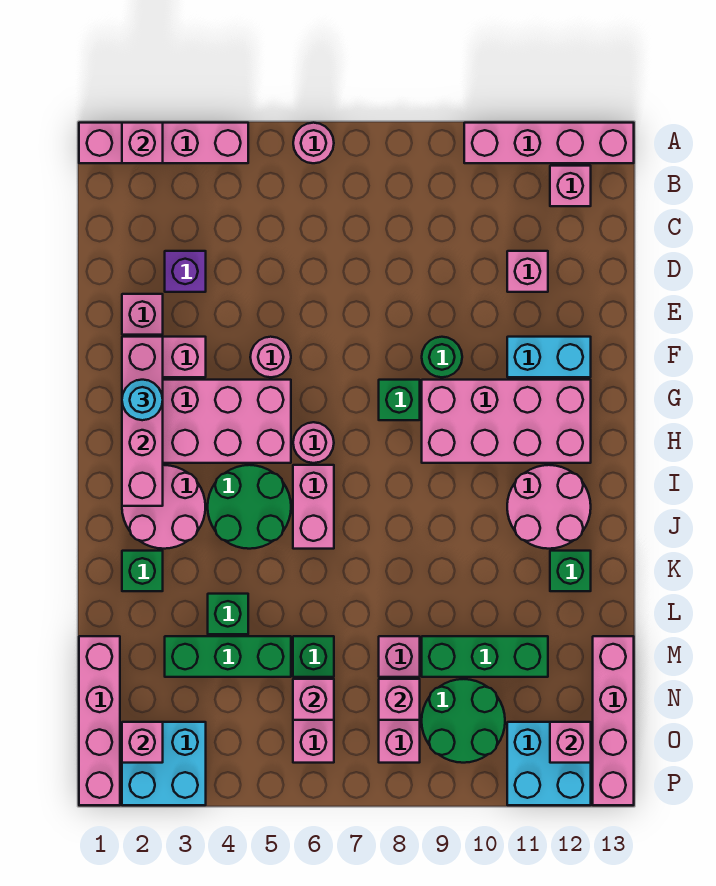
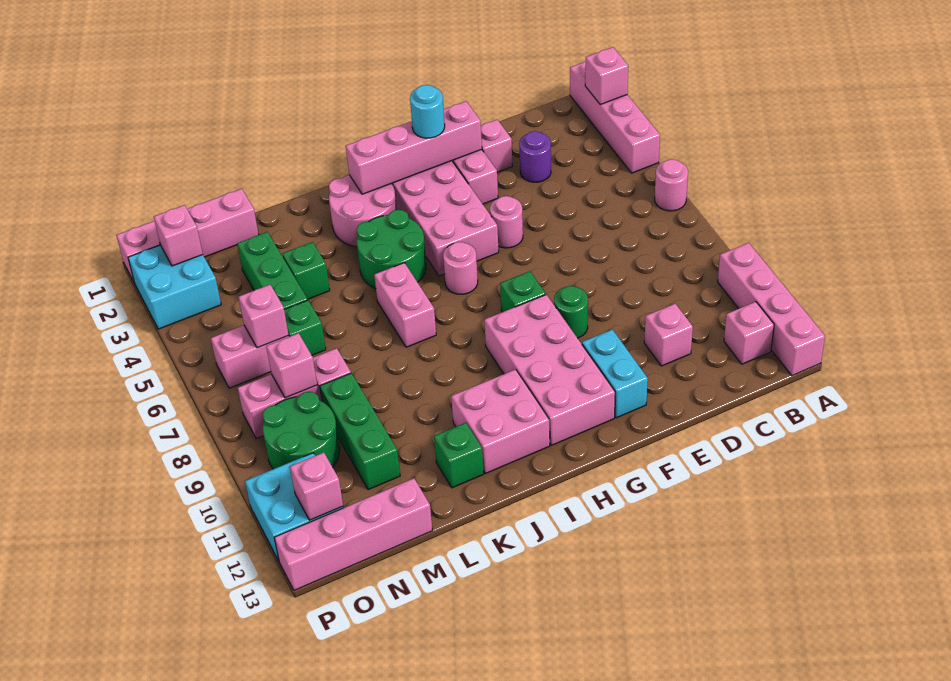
purple brick D3 level 1 -> purple round brick D3 level 1
pink brick I6:J6 level 1 -> pink brick J6:J7 level 1
pink round brick I11:J12 level 1 -> pink brick I11:J12 level 1
green brick K2 level 1 -> none

